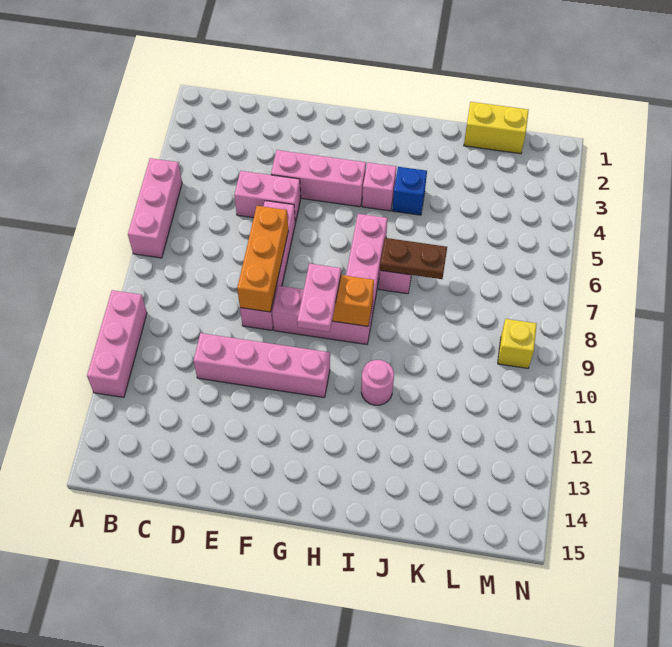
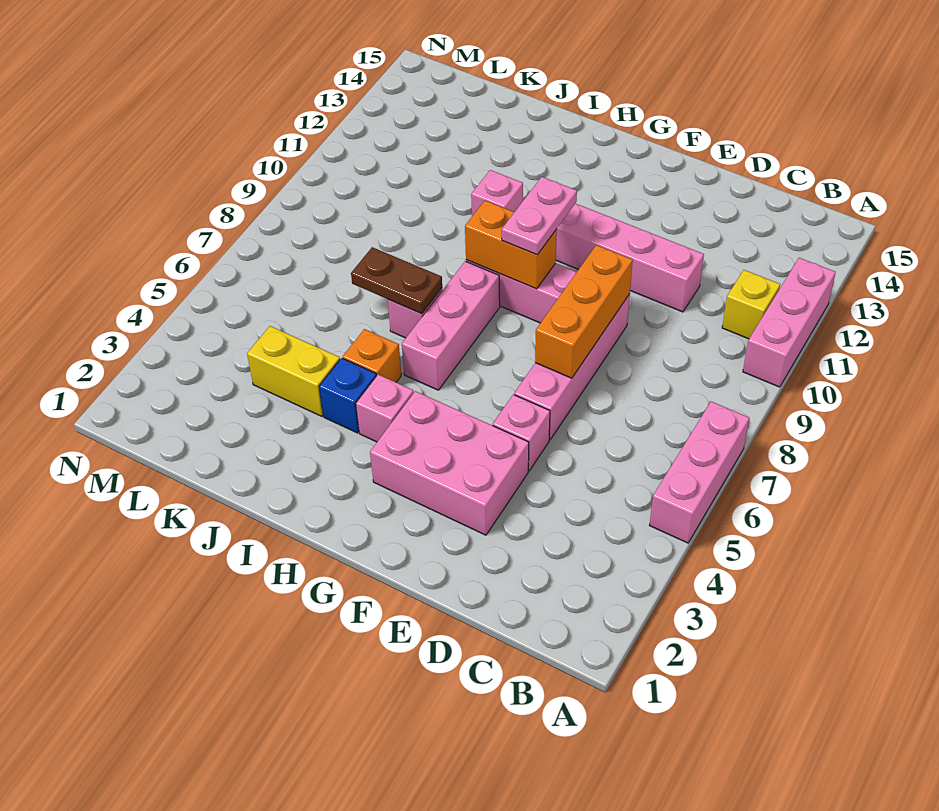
pink brick D5:E5 level 1 -> pink brick E5 level 1
pink brick E4:G4 level 1 -> pink brick E3:G4 level 1
none -> orange brick I5 level 1
pink round brick I11 level 1 -> pink brick I11 level 1
yellow brick K1:L1 level 1 -> yellow brick J4:K4 level 1
yellow brick M9 level 1 -> yellow brick B11 level 1

